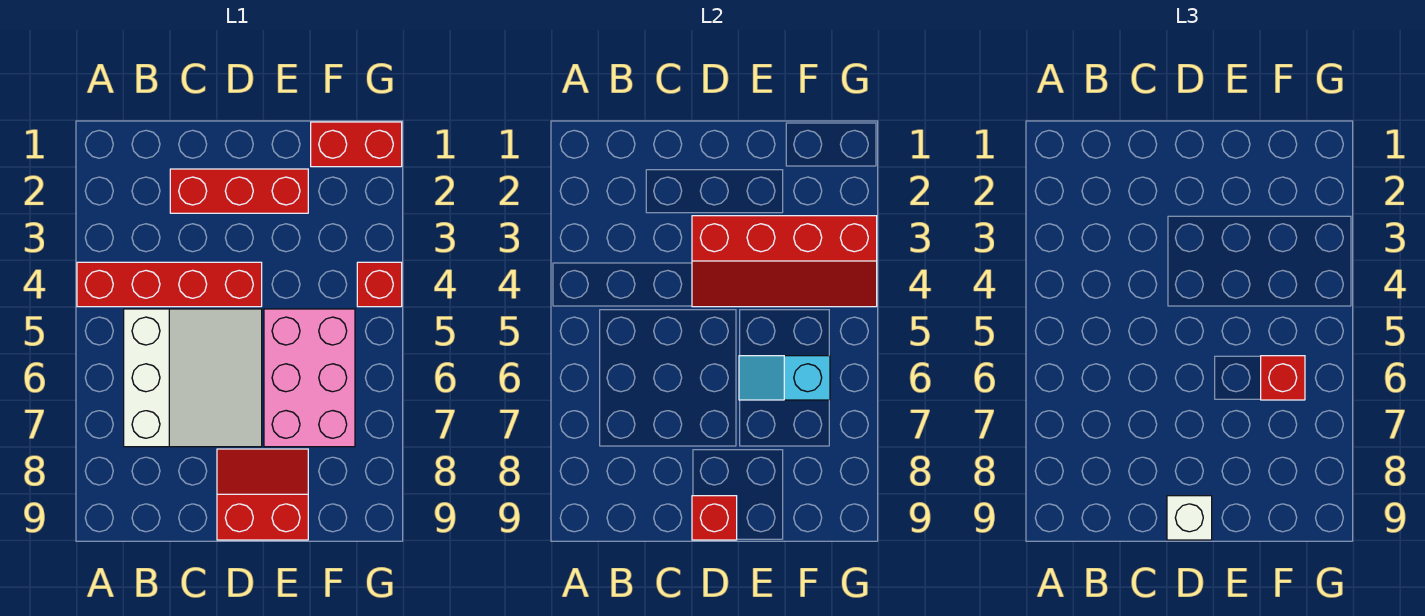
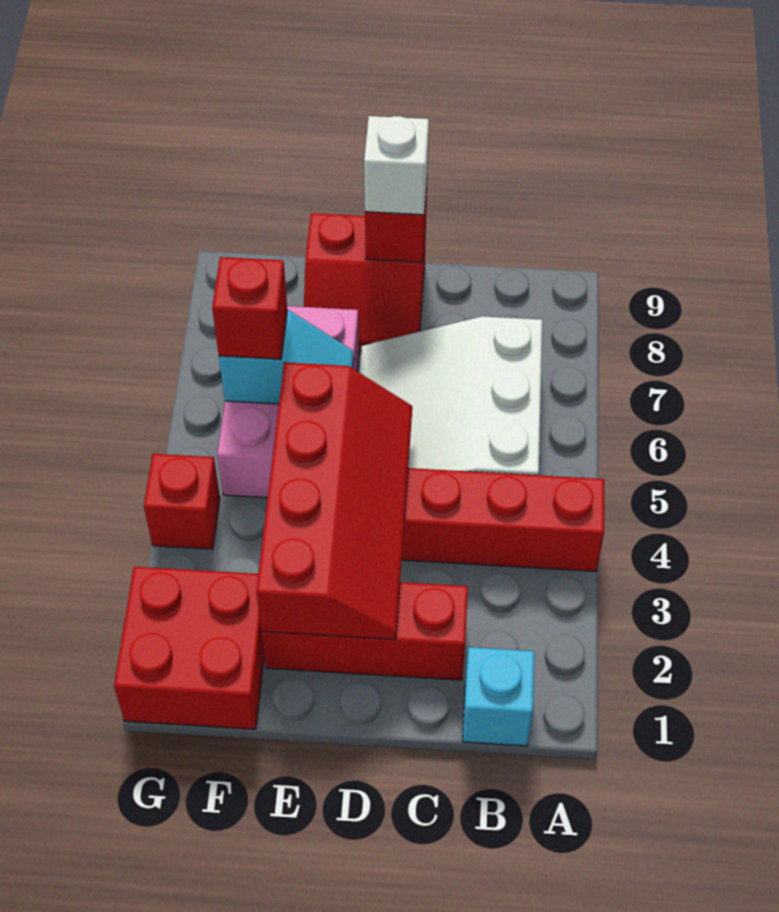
none -> cyan brick B1 level 1
red slope D3:G4 level 2 top 3 -> red slope D2:E5 level 2 top E
red brick F1:G1 level 1 -> red brick F1:G2 level 1

